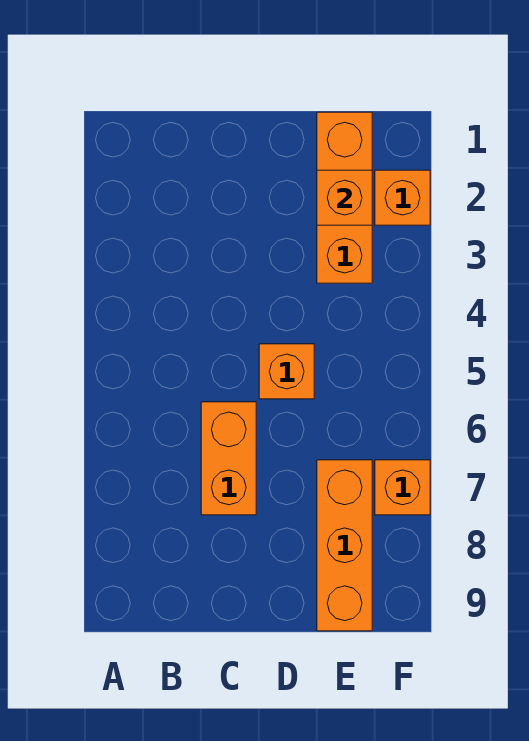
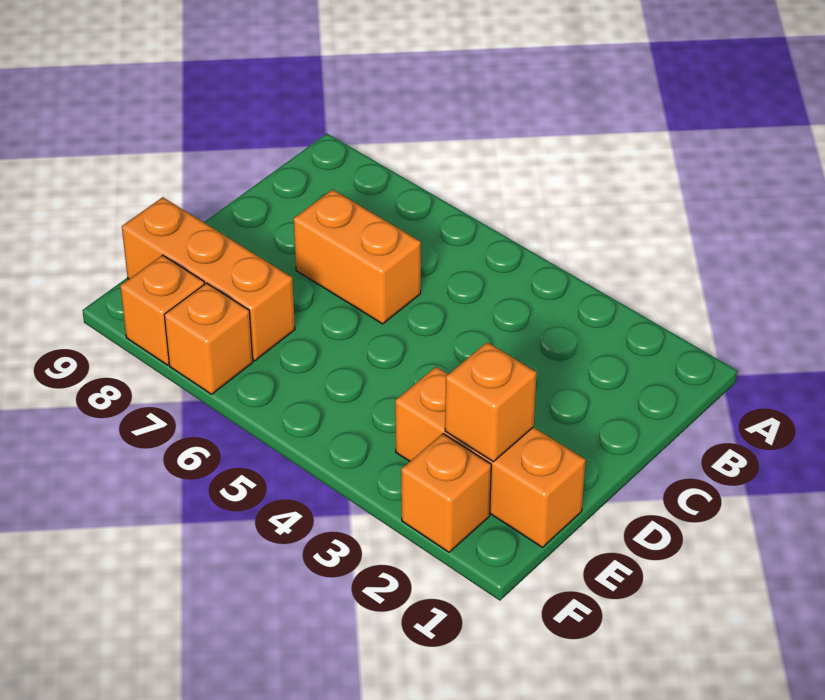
orange brick D5 level 1 -> orange brick F8 level 1

